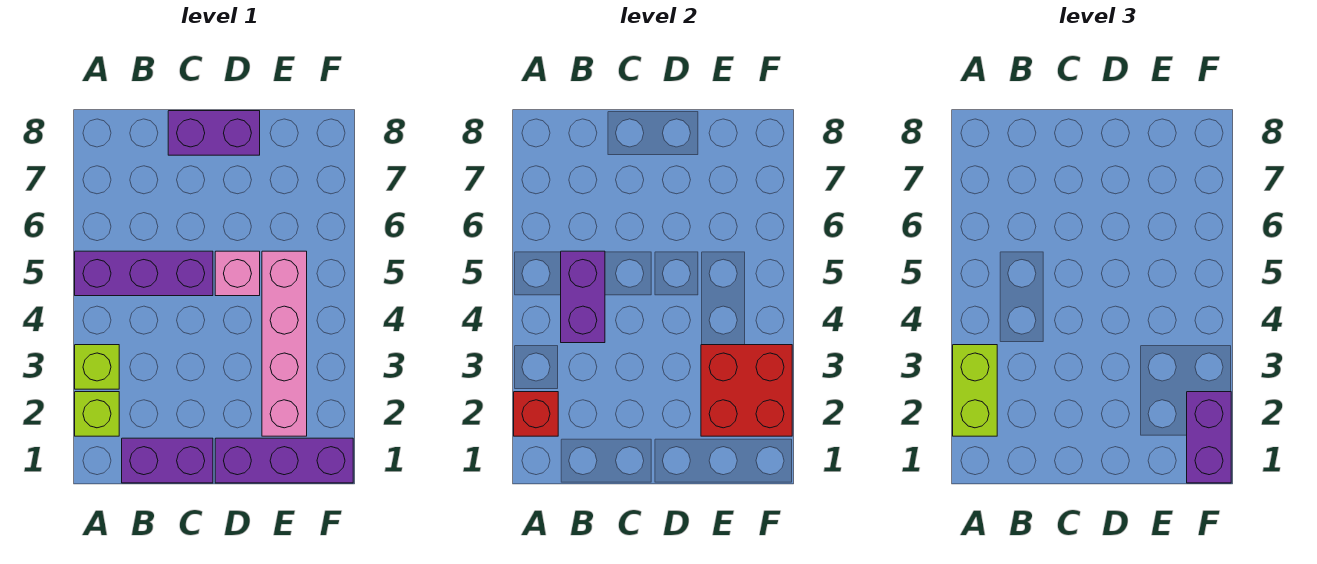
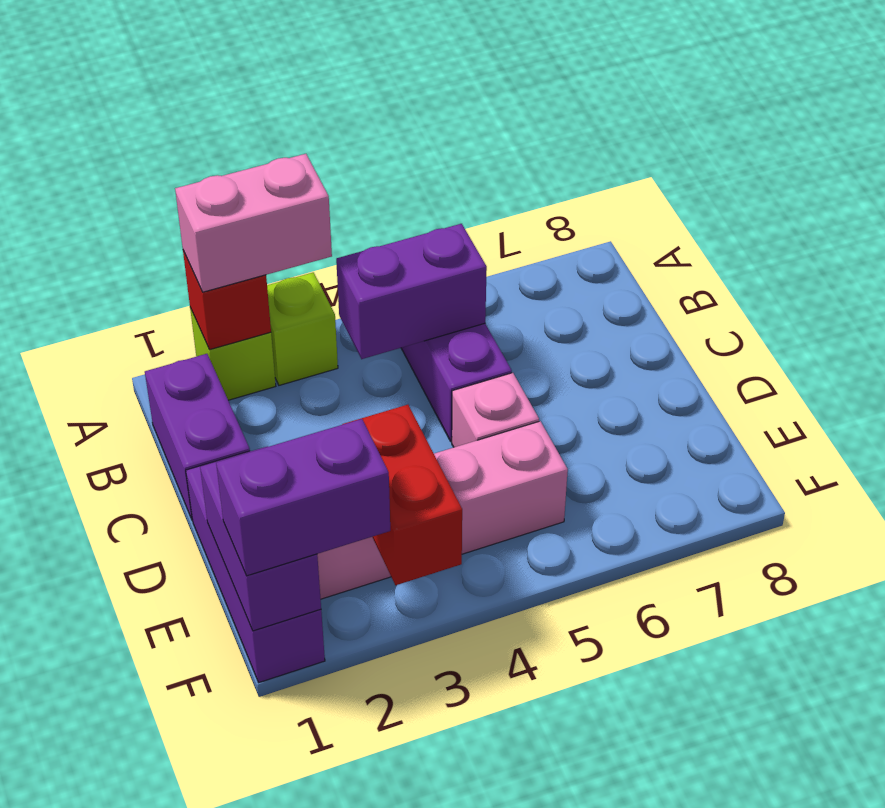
lime brick A2:A3 level 3 -> pink brick A2:A3 level 3
purple brick C8:D8 level 1 -> purple brick E1:F1 level 2
red brick E2:F3 level 2 -> red brick E3:F3 level 2

